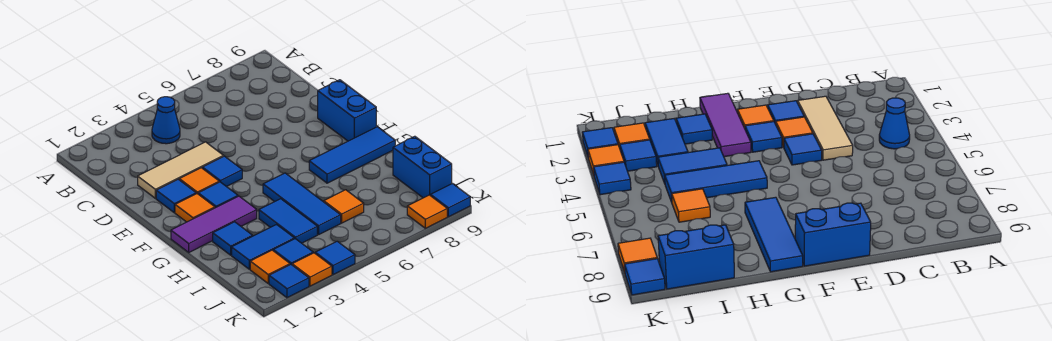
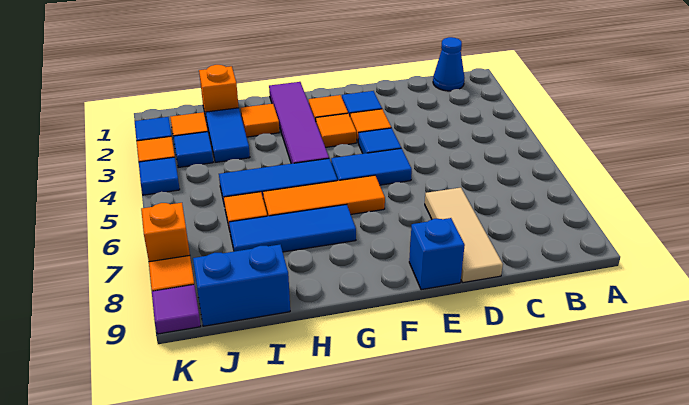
blue cone B4 level 1 -> blue cone B1 level 1
tan tile D2:D4 level 1 -> tan tile D7:D9 level 1
blue brick E9:F9 level 1 -> blue brick E9 level 1
blue tile F3 level 1 -> orange tile F3 level 1
none -> orange tile F6:H6 level 1
purple tile G1:G3 level 1 -> purple tile G1:G4 level 1
blue tile G7:G9 level 1 -> blue tile G7:I7 level 1
blue tile H2 level 1 -> orange tile H2 level 1
blue tile H4:I4 level 1 -> blue tile E5:F5 level 1
none -> orange brick I1 level 1
none -> orange brick K7 level 1
blue tile K9 level 1 -> purple tile K9 level 1

